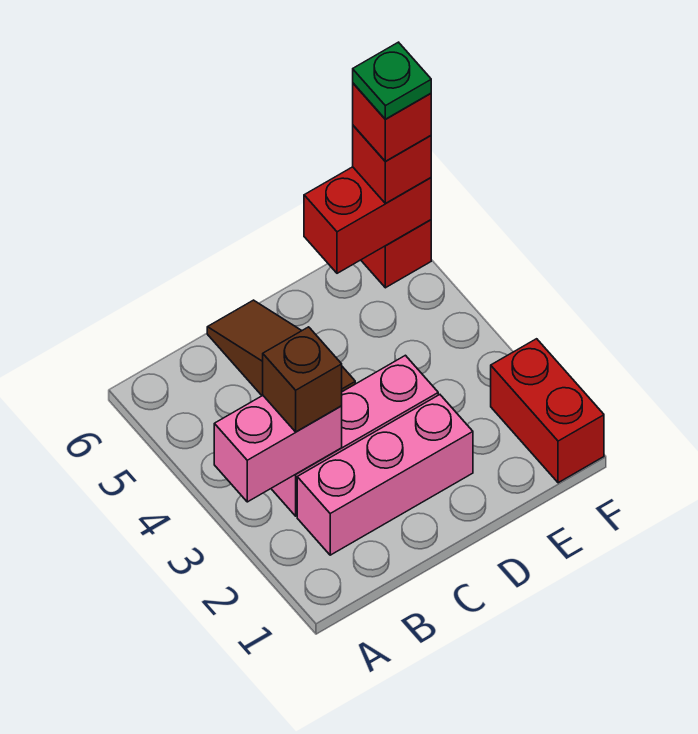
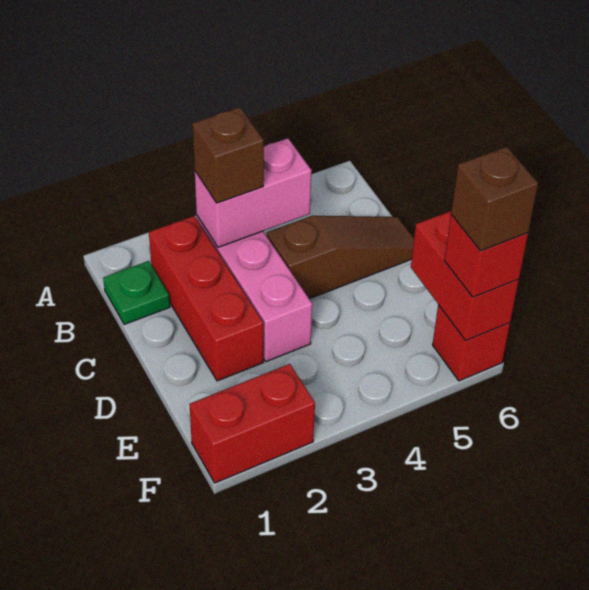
pink brick A3:B3 level 2 -> pink brick B3:B4 level 2
pink brick B2:D2 level 1 -> red brick B2:D2 level 1
red brick F6 level 4 -> brown brick F6 level 4
green plate F6 level 5 -> green plate B1 level 1

